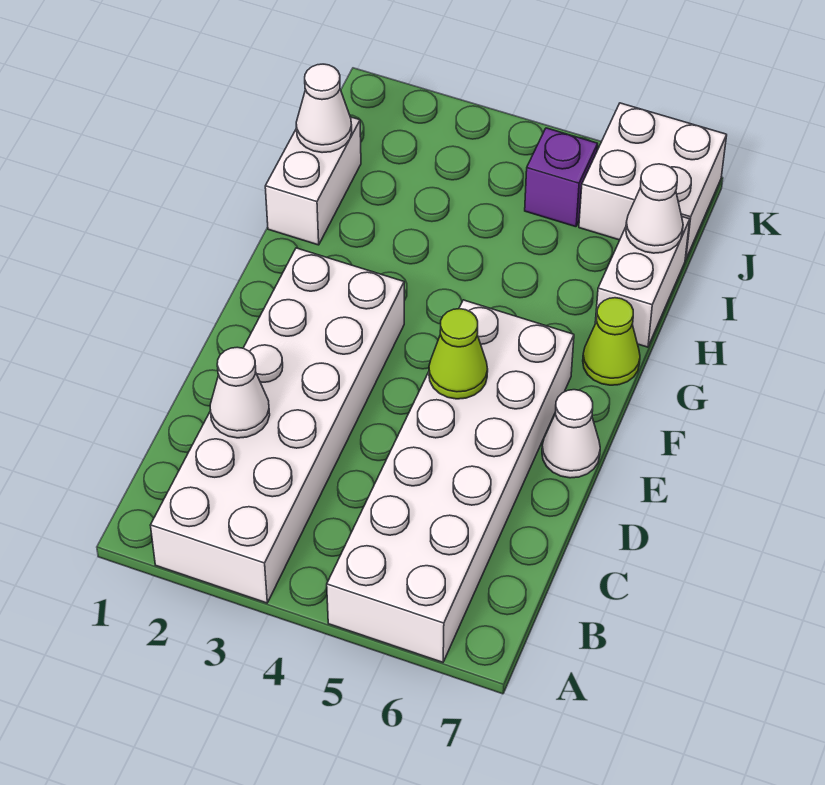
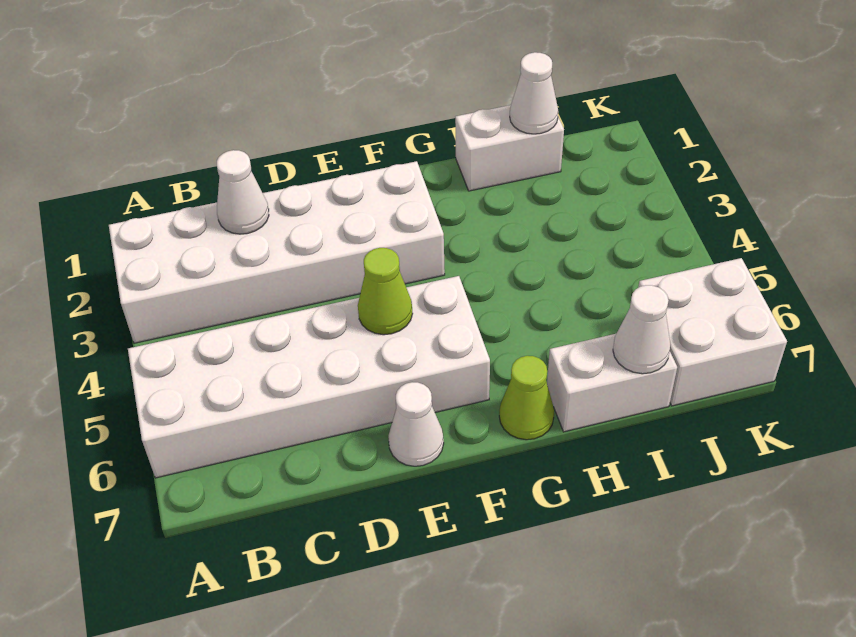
purple brick J5 level 1 -> none

